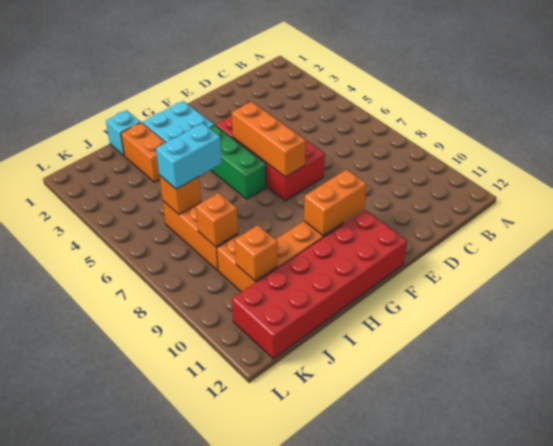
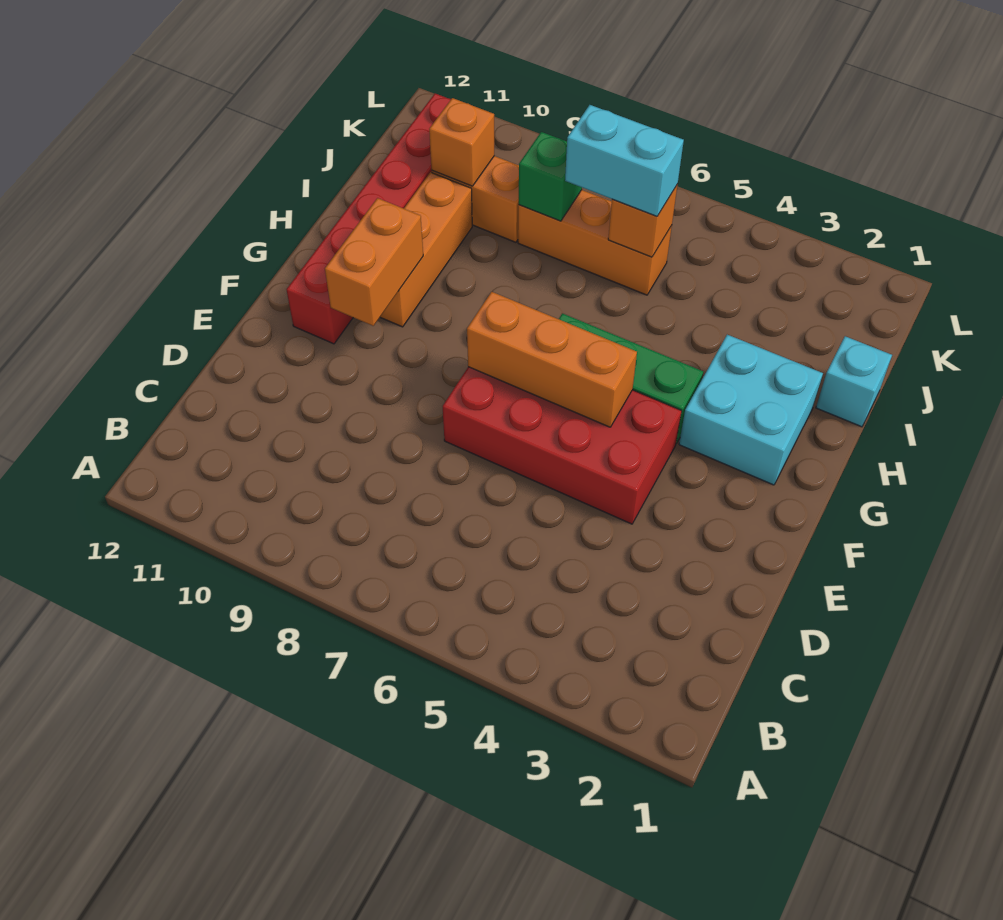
red brick F11:K12 level 1 -> red brick F11:K11 level 1
orange brick I2:I3 level 1 -> none
cyan brick I6:J6 level 3 -> cyan brick J6:J7 level 3
orange brick J8 level 2 -> green brick J8 level 2

